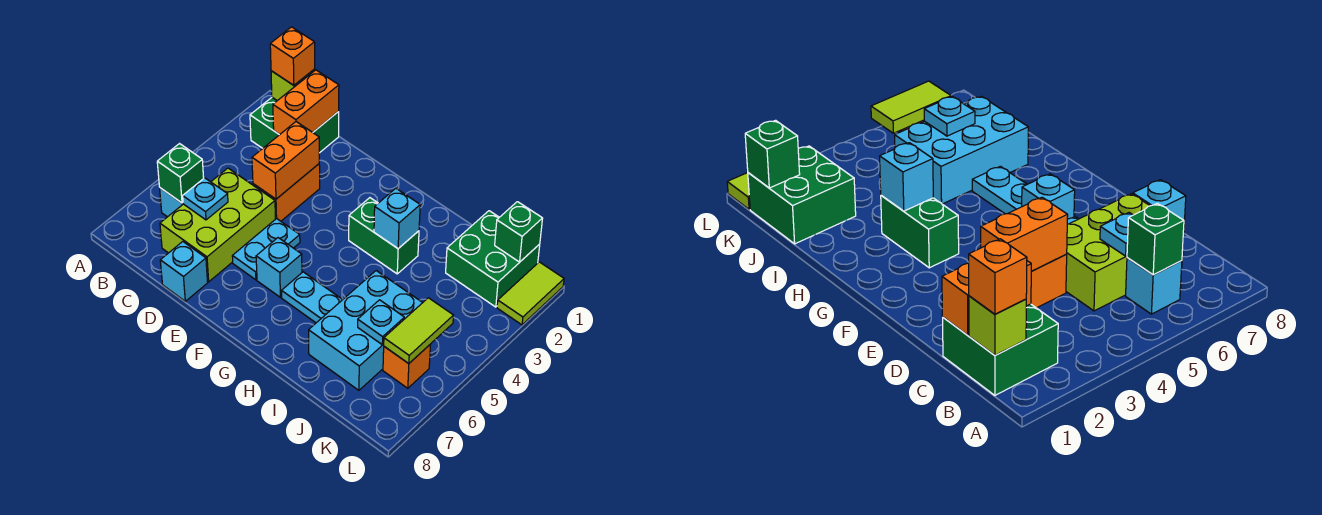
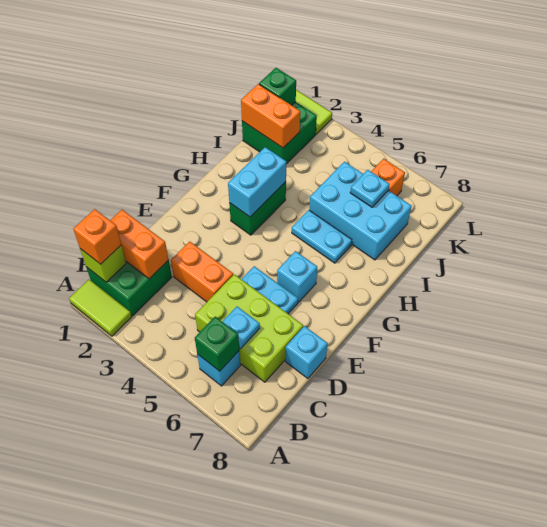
orange brick D3:D4 level 2 -> orange brick J1:J2 level 2
cyan plate G6:H6 level 1 -> cyan plate H5:H6 level 1
cyan brick H3 level 2 -> cyan brick G3:H3 level 2
lime tile K5:K6 level 2 -> lime tile A1:A2 level 1

